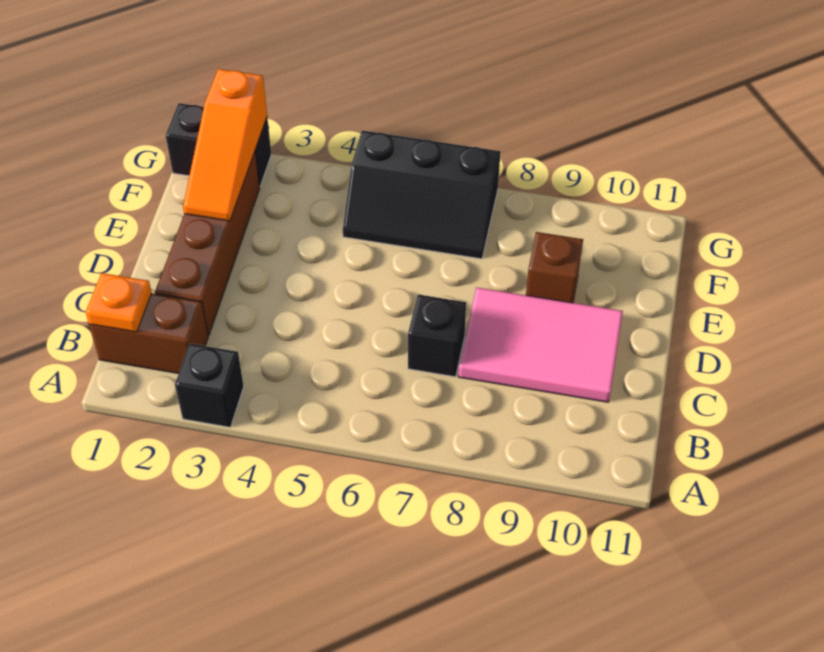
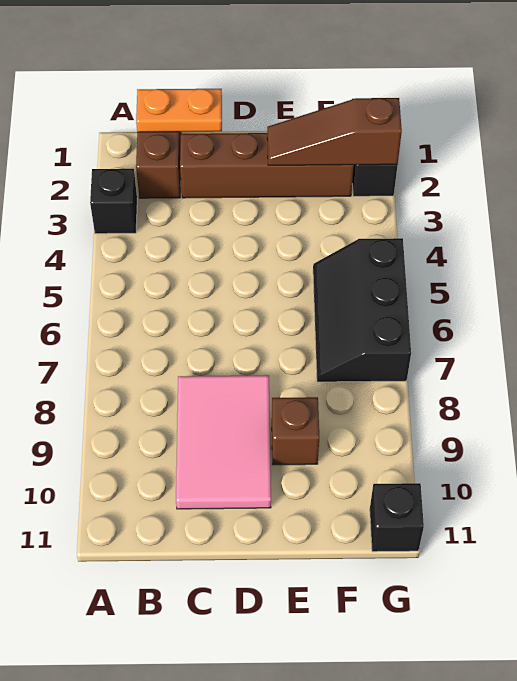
orange plate B1 level 2 -> orange plate B1:C1 level 2
black brick C7 level 1 -> black brick G11 level 1
orange slope E2:G2 level 2 top G -> brown slope E2:G2 level 2 top G

